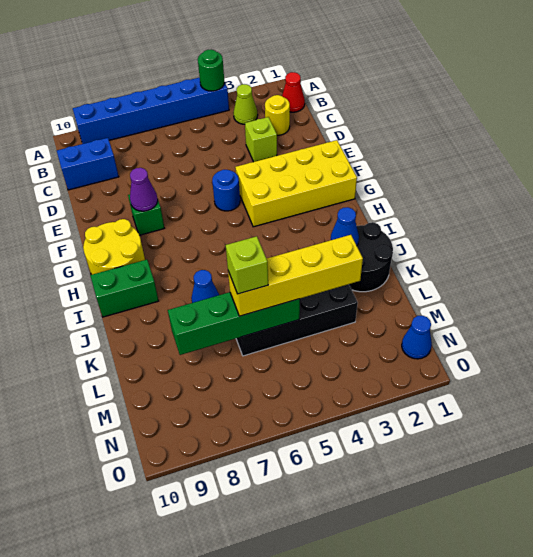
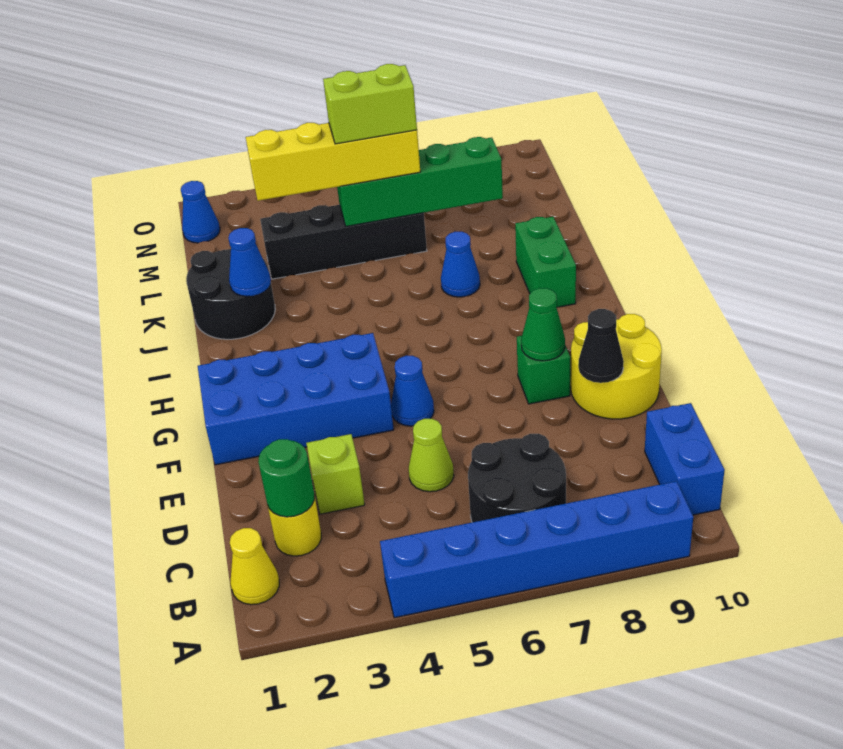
green round brick A4 level 2 -> green round brick C2 level 2
red cone B1 level 1 -> yellow cone B1 level 1
lime cone B3 level 1 -> lime cone D5 level 1
none -> black round brick B6:C7 level 1
blue brick C9:C10 level 1 -> blue brick B10:C10 level 1
none -> black cone E9 level 2
yellow brick F1:G4 level 1 -> blue brick F1:G4 level 1
blue round brick F5 level 1 -> blue cone F5 level 1
purple cone F8 level 2 -> green cone F8 level 2
yellow round brick G9:H10 level 1 -> yellow round brick E9:F10 level 1
green brick I9:I10 level 1 -> green brick I9:J9 level 1
lime brick L6 level 4 -> lime brick L5:L6 level 4

